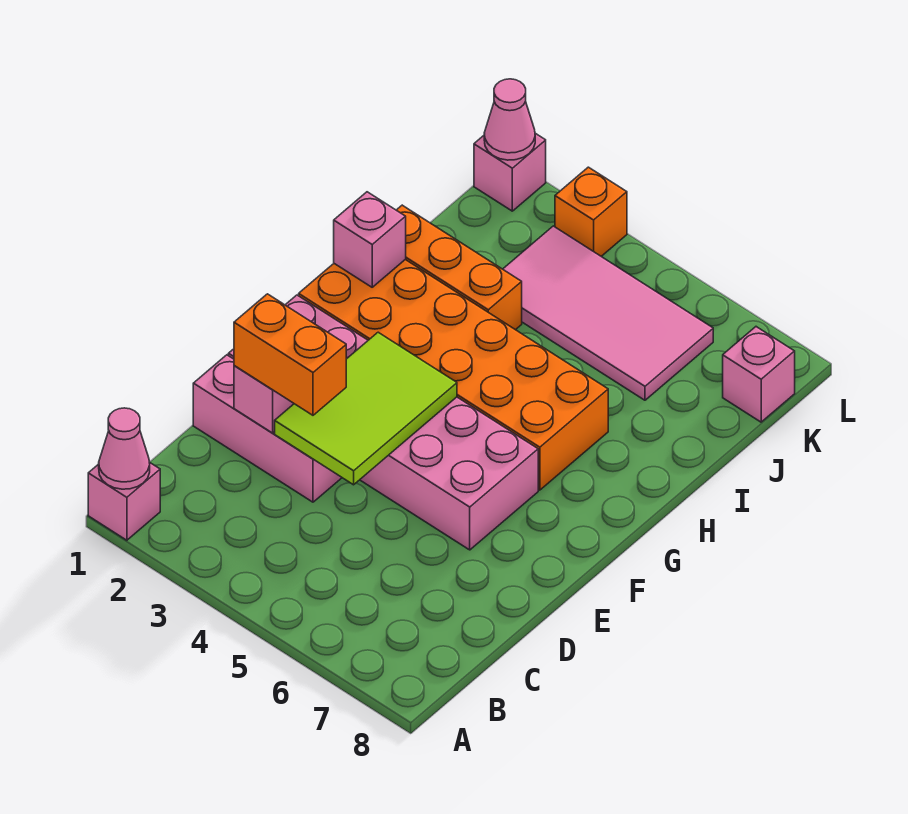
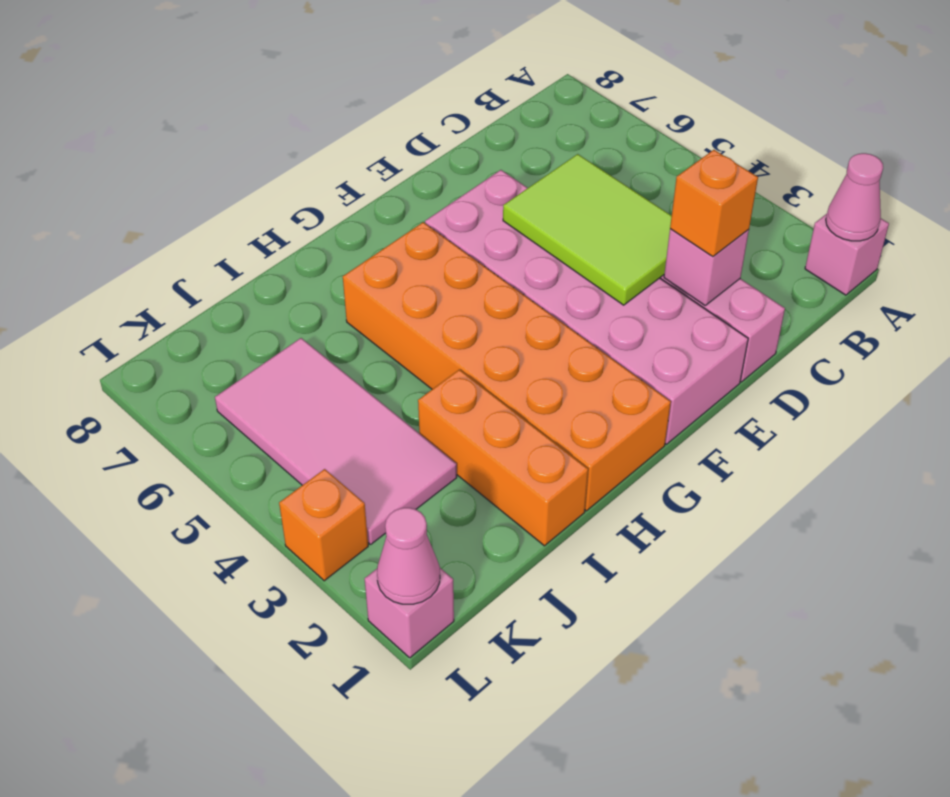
orange brick D2:D3 level 3 -> orange brick D2 level 3
lime tile D3:F4 level 2 -> lime tile D3:E5 level 2
pink brick H1 level 2 -> none
pink brick K8 level 1 -> none

